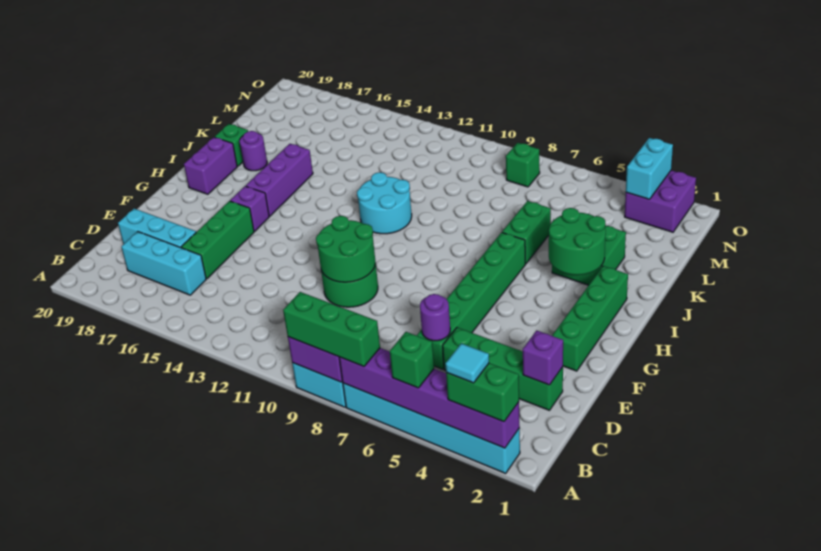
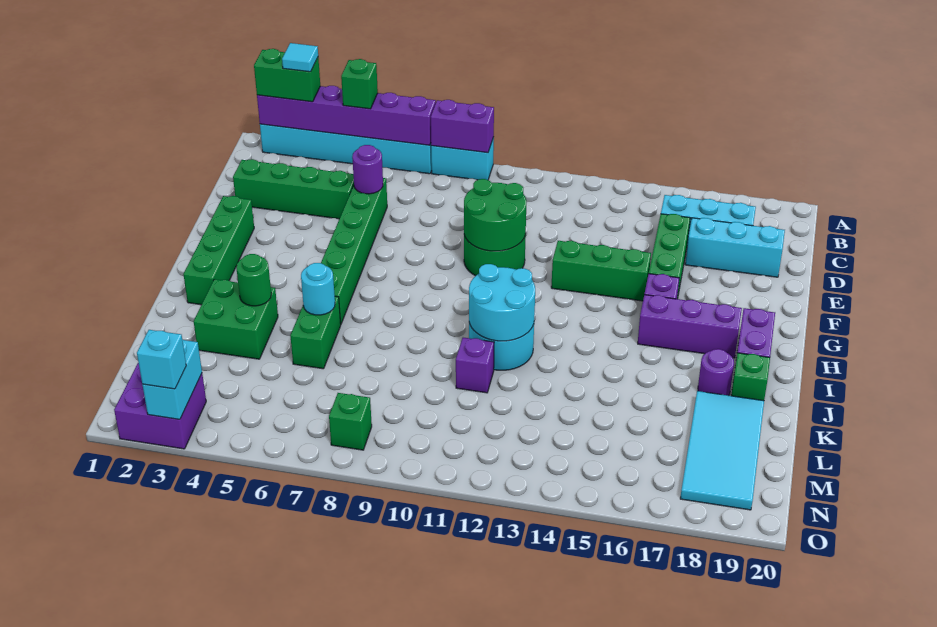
green brick A7:A9 level 3 -> green brick F13:F15 level 1
purple brick D2 level 2 -> purple brick K11 level 1
purple brick H16:J16 level 1 -> purple brick H16:H18 level 1
green round brick I3:J4 level 2 -> green round brick J4 level 2
none -> cyan round brick I11:J12 level 2
none -> cyan round brick J6 level 2
none -> cyan tile K18:N19 level 1
none -> cyan brick O3 level 3

